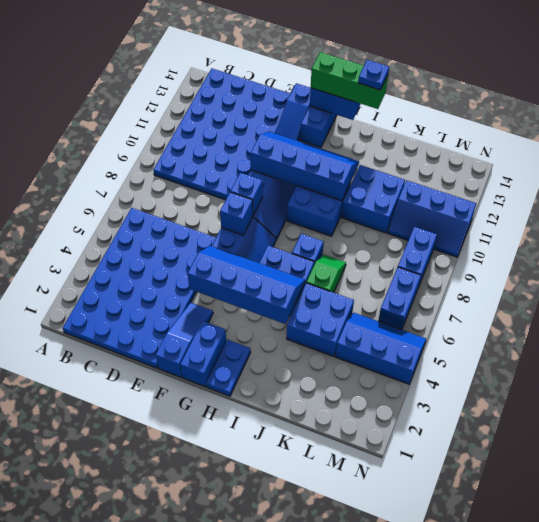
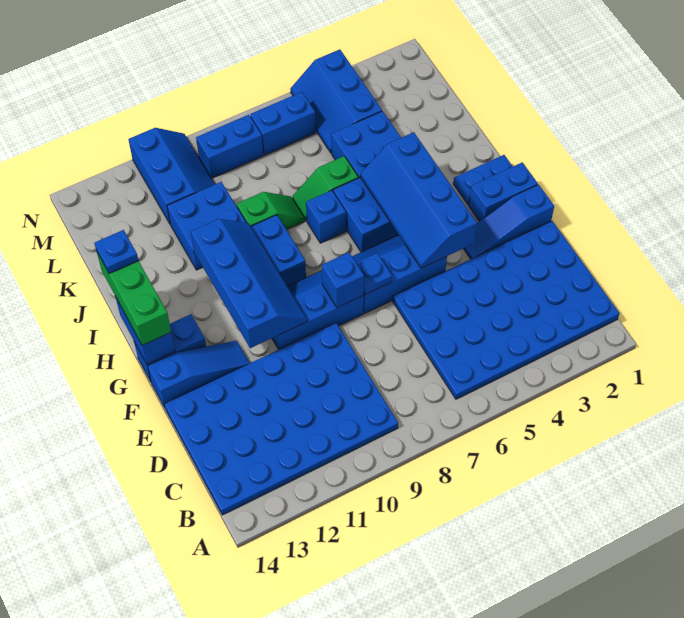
blue brick F7 level 2 -> blue plate F7 level 2
blue slope F10:I11 level 2 top 10 -> blue slope F10:I11 level 2 top 11
none -> green slope J8:J9 level 1 top 9

